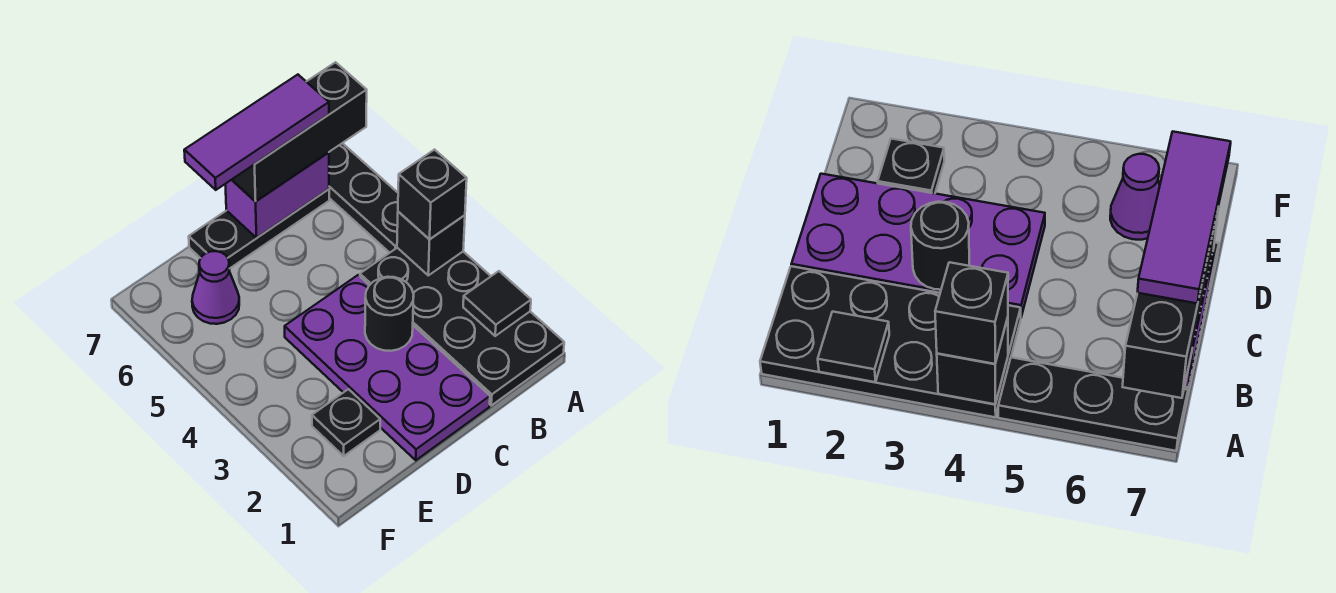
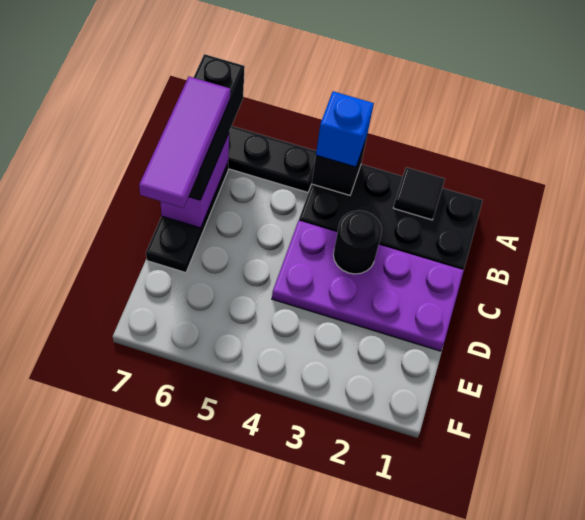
black brick A4 level 3 -> blue brick A4 level 3
black plate E2 level 1 -> none
purple cone E6 level 1 -> none

